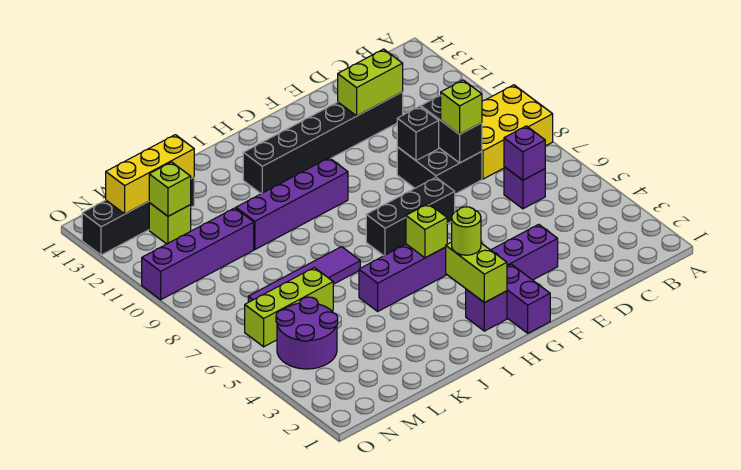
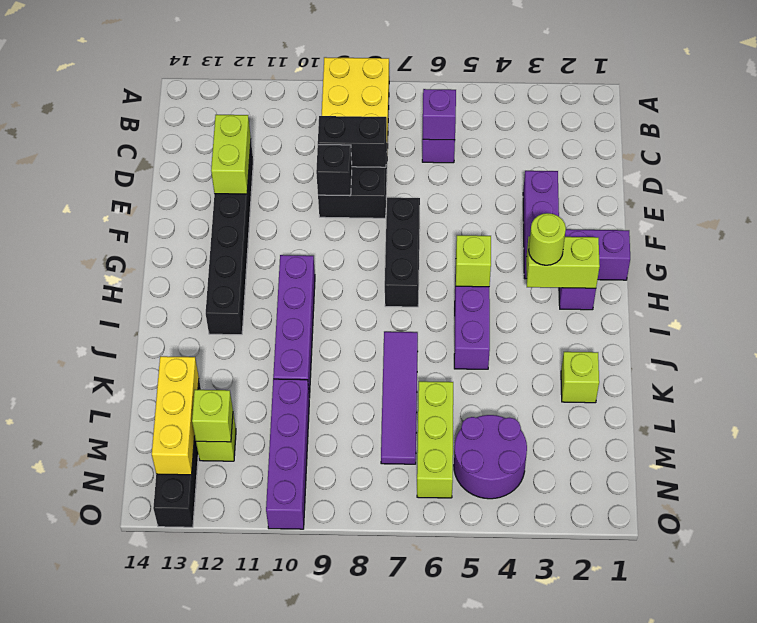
lime brick D8 level 3 -> lime brick K2 level 1

